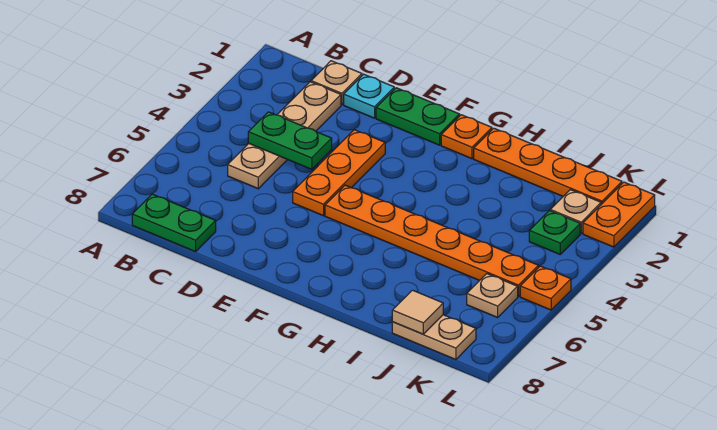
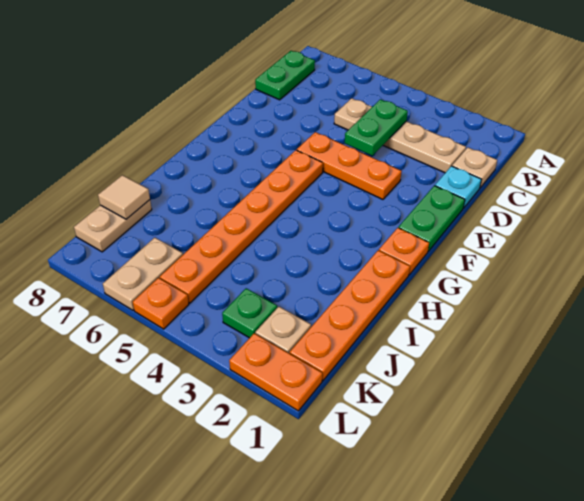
tan plate K6 level 1 -> tan plate K6:L6 level 1

